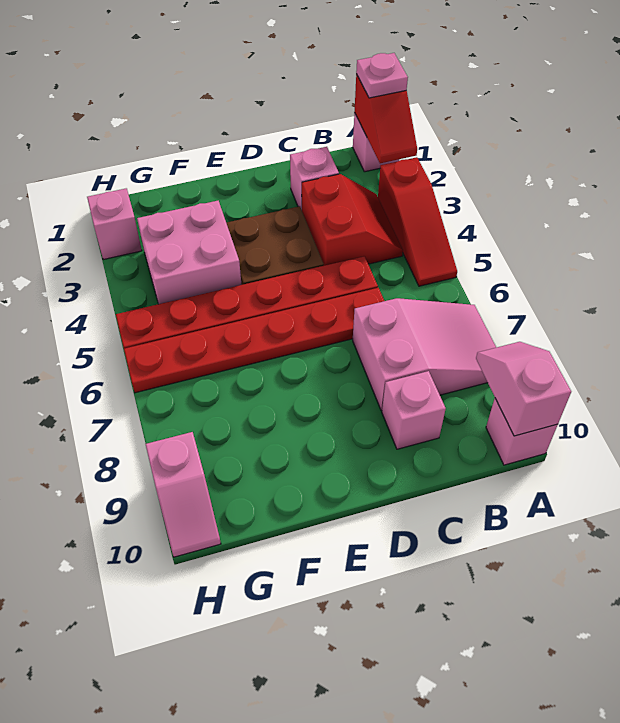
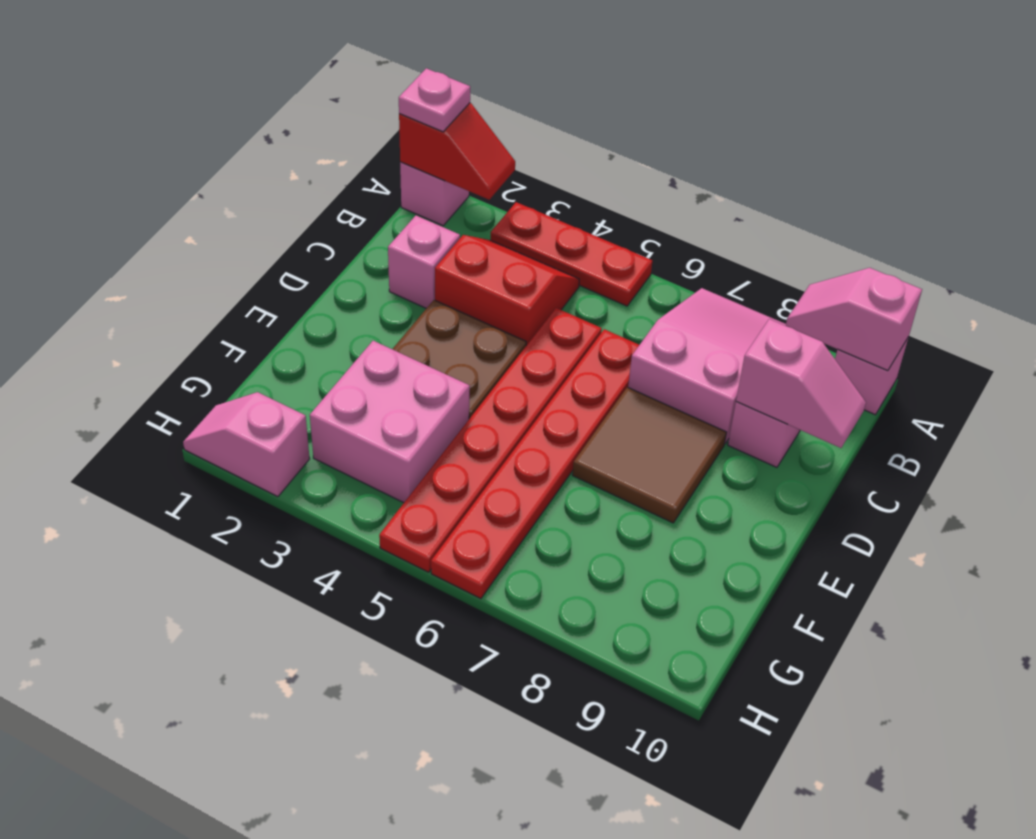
red slope A3:A5 level 1 top 3 -> red plate A3:A5 level 1
none -> brown tile D7:E8 level 1
pink slope H9:H10 level 1 top 9 -> pink slope C9:C10 level 2 top 9

